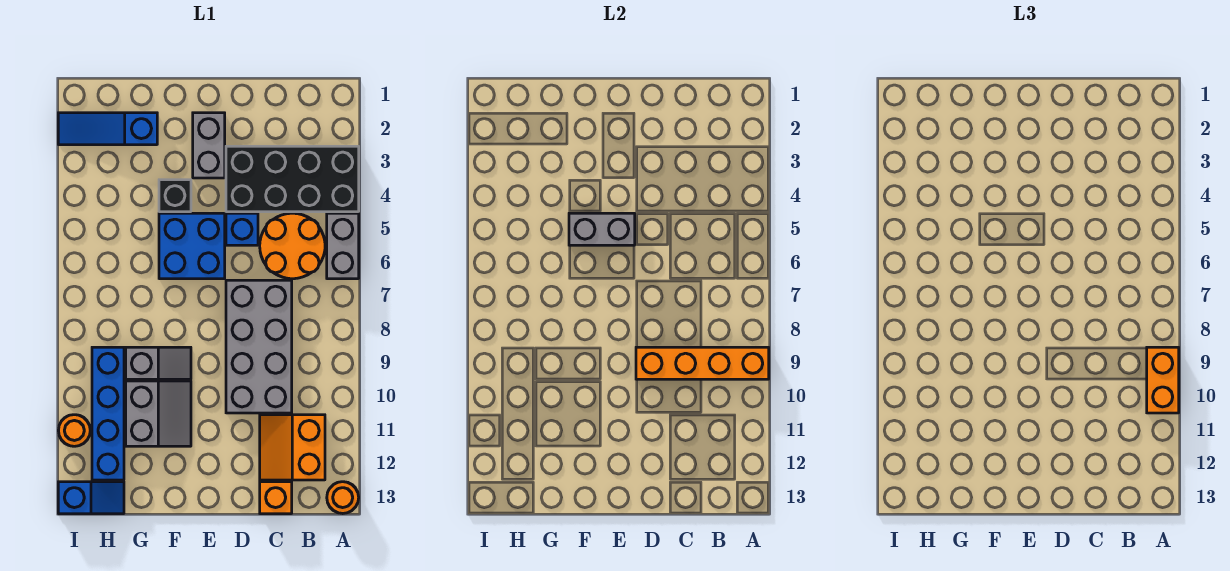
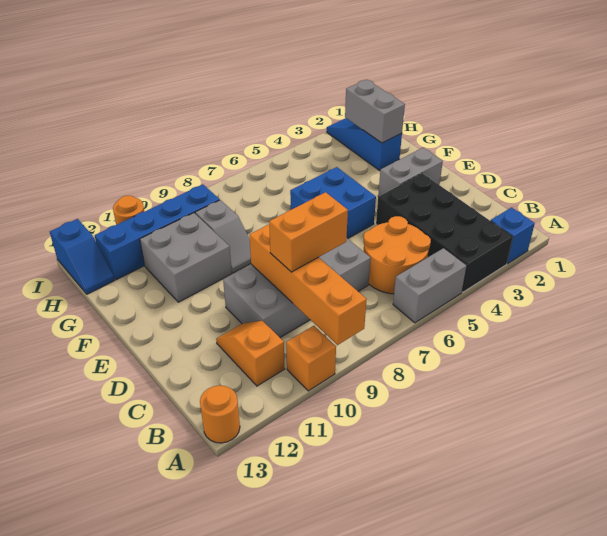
orange brick A9:A10 level 3 -> orange brick C8:C9 level 3
orange slope B11:C12 level 1 top B -> orange slope B11:C11 level 1 top B
orange brick C13 level 1 -> orange brick A10 level 1
blue brick D5 level 1 -> blue brick A2 level 1
grey brick E5:F5 level 2 -> grey brick G2:H2 level 2
black brick F4 level 1 -> none
grey slope F10:G11 level 1 top G -> grey brick F10:G11 level 1

